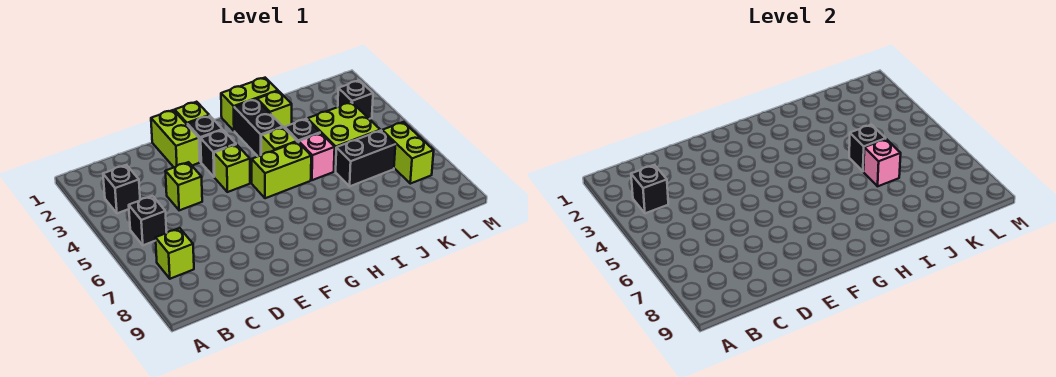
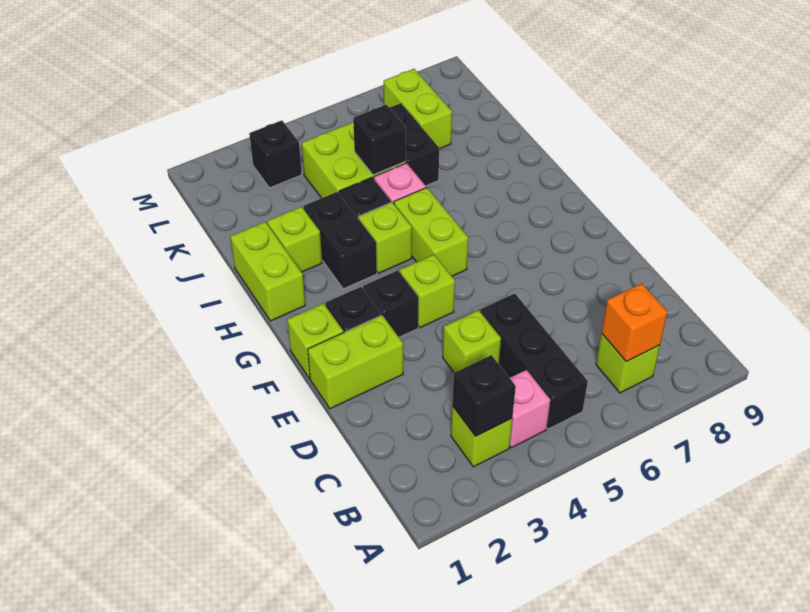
black brick B3 level 1 -> lime brick B3 level 1
black brick B5 level 1 -> black brick B5:D5 level 1
none -> orange brick B7 level 2
black brick H2:H3 level 1 -> black brick H3:I3 level 1
pink brick J6 level 2 -> pink brick B4 level 1
lime brick L6:L7 level 1 -> lime brick K7:L7 level 1

